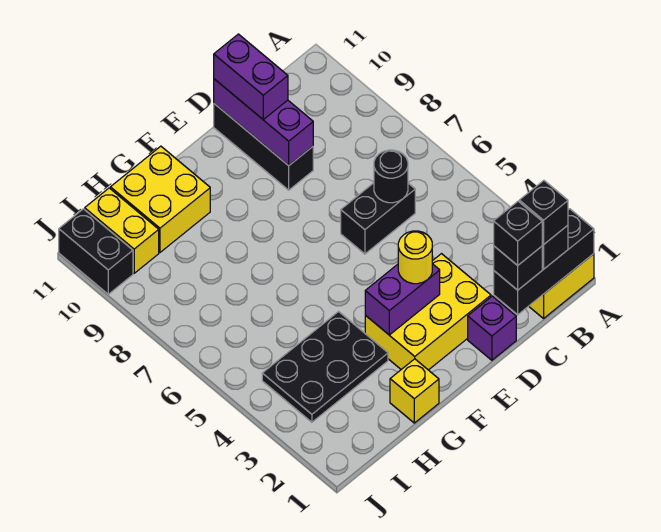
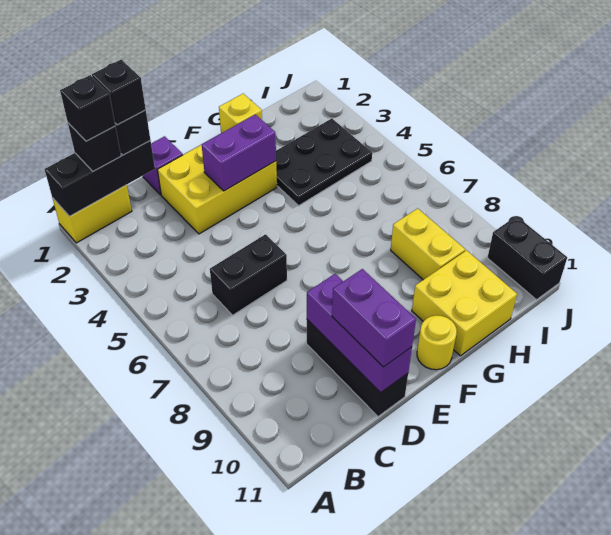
black round brick C6 level 2 -> none
yellow round brick E3 level 3 -> yellow round brick F11 level 1
yellow brick I10:I11 level 1 -> yellow brick H8:H9 level 1

